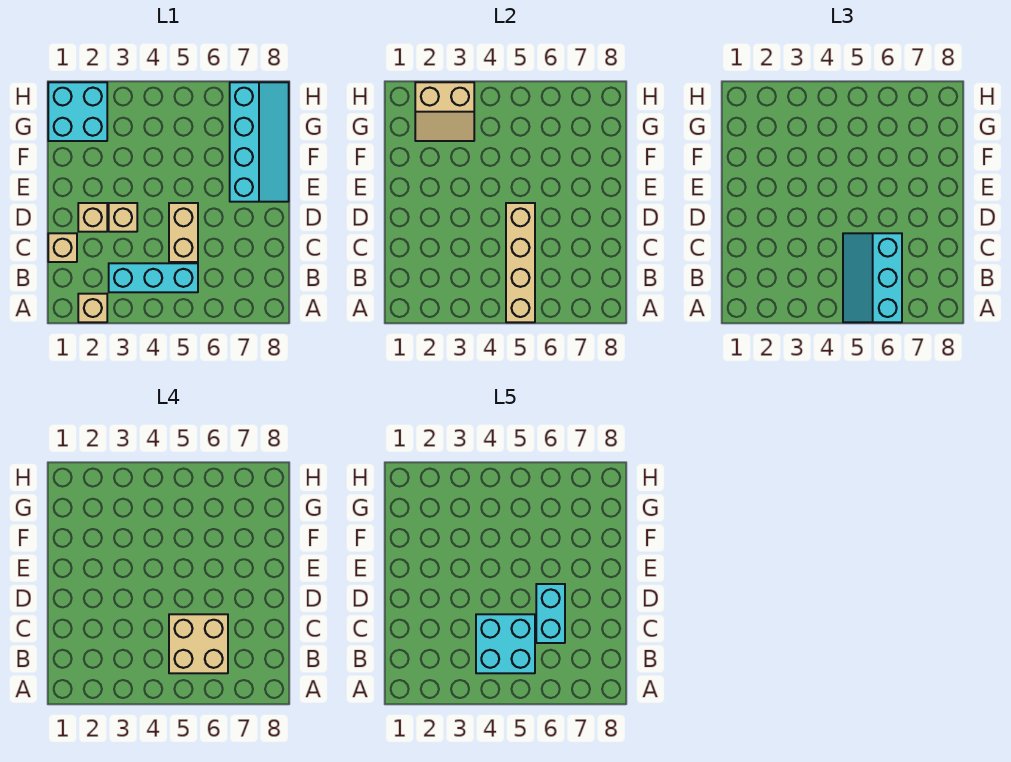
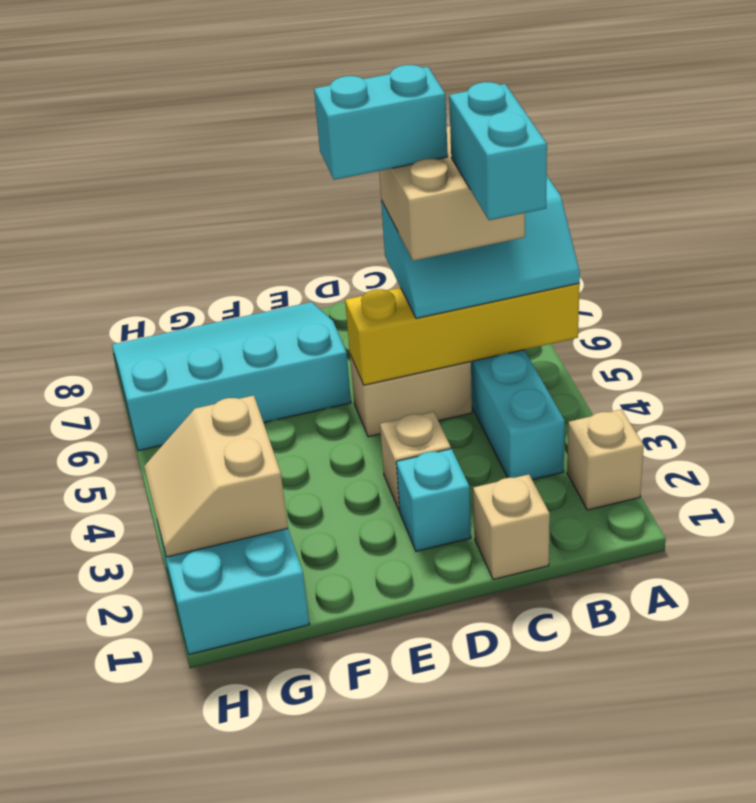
tan brick A5:D5 level 2 -> yellow brick A5:D5 level 2
cyan brick B4:C5 level 5 -> cyan brick B4:B5 level 5
tan brick D2 level 1 -> cyan brick D2 level 1
cyan slope E7:H8 level 1 top 7 -> cyan slope E6:H8 level 1 top 6
tan slope G2:H3 level 2 top H -> tan slope G2:H3 level 2 top G

